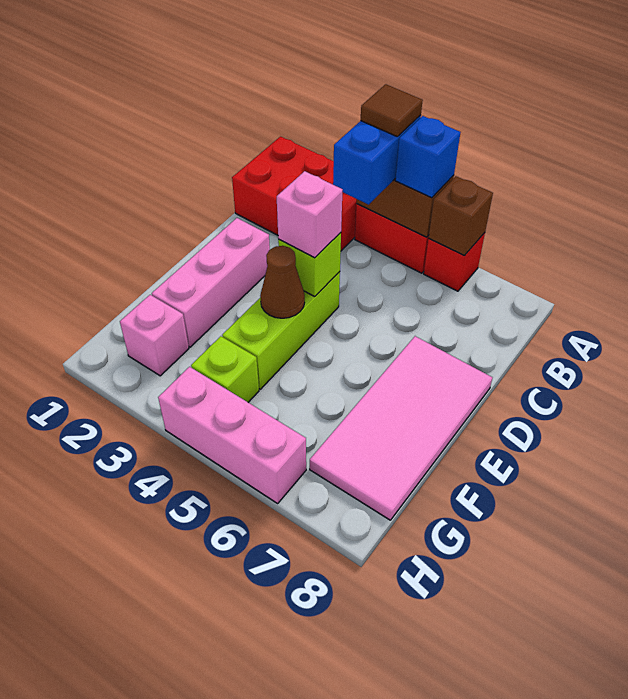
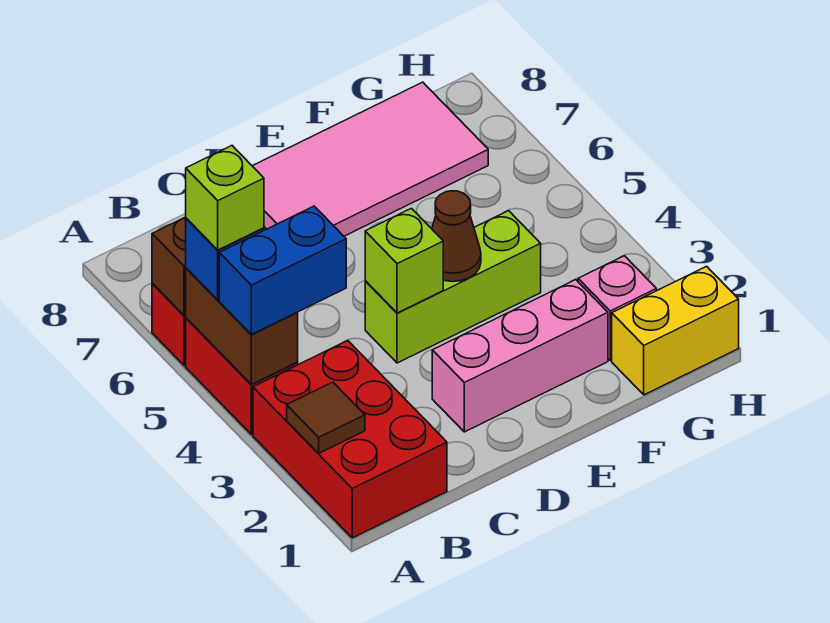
brown tile A4 level 4 -> brown tile A2 level 2
pink brick D4 level 3 -> none
none -> yellow brick G1:H1 level 1
lime brick G4 level 1 -> lime brick A5 level 4
pink brick H4:H6 level 1 -> none

